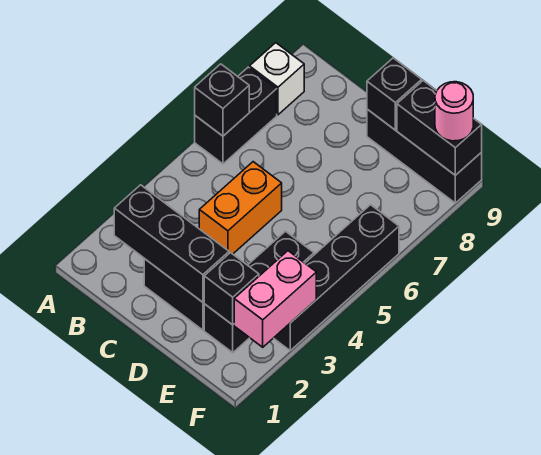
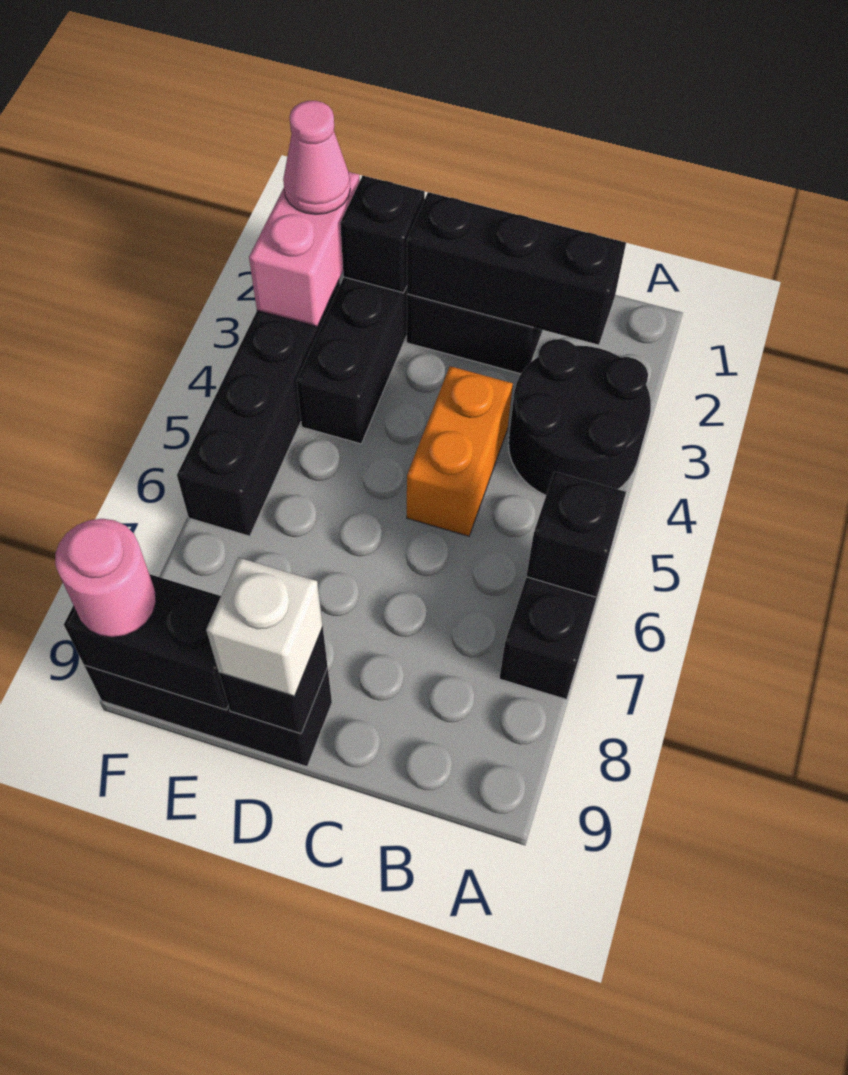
none -> black round brick A3:B4 level 1
white brick A8 level 1 -> white brick D9 level 3
none -> pink cone F2 level 3

